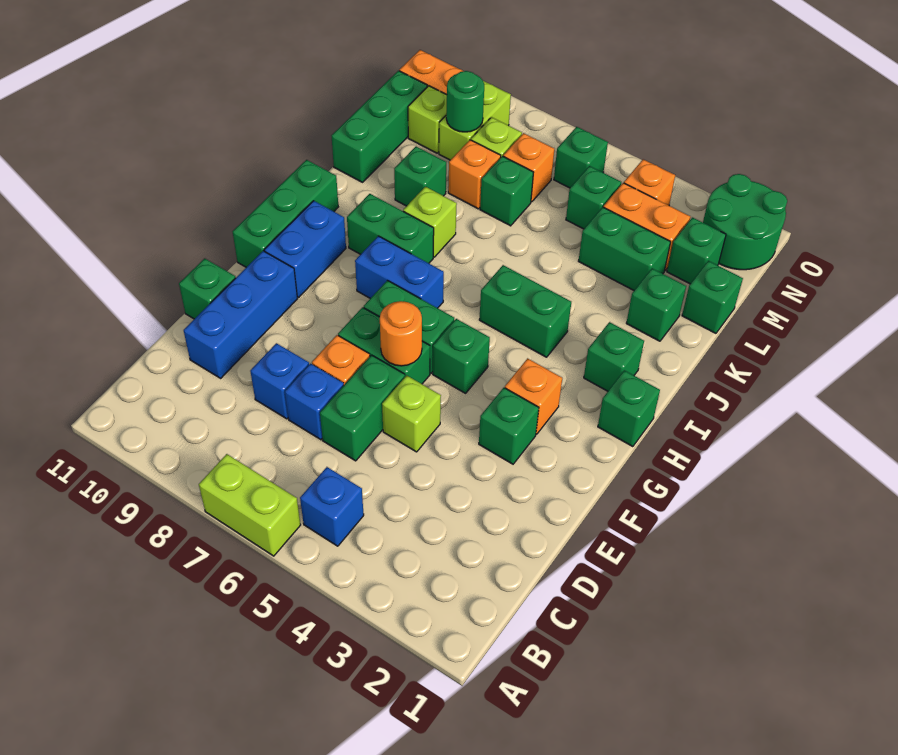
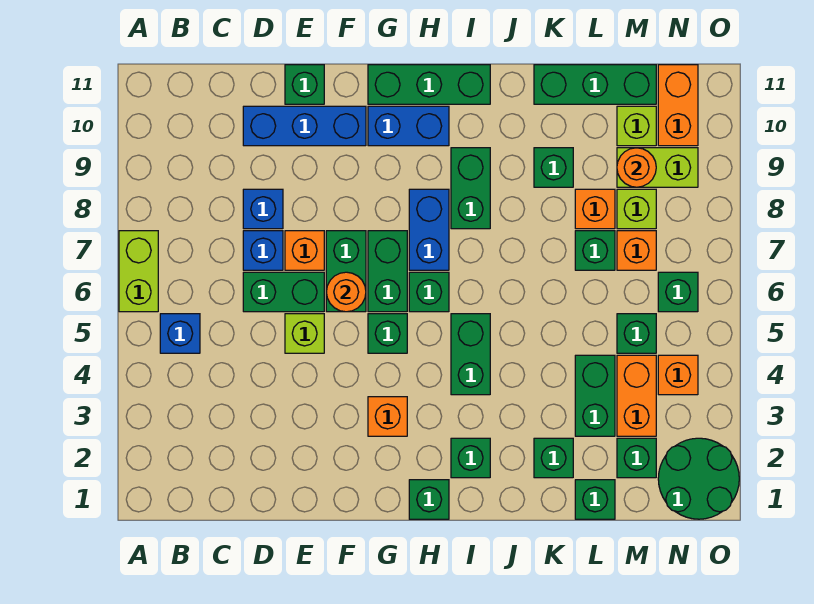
green brick F3 level 1 -> green brick H6 level 1
lime brick J8 level 1 -> none
green round brick M9 level 2 -> orange round brick M9 level 2

